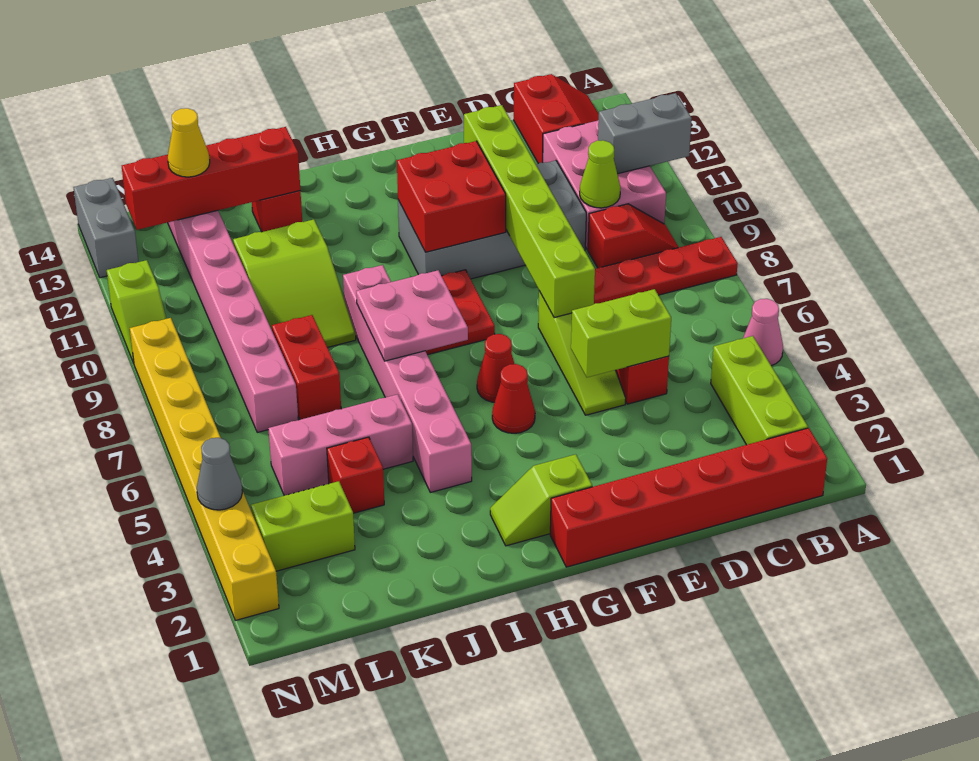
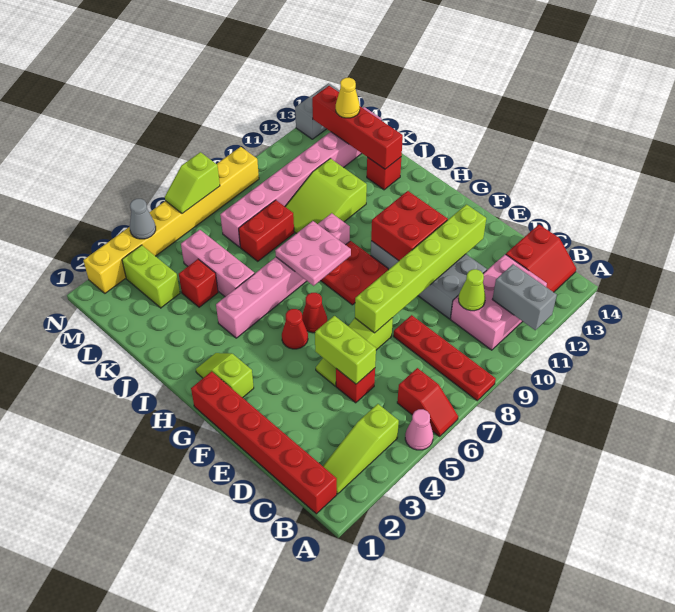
lime brick B2:B4 level 1 -> lime slope B2:B4 level 1 top 4
red slope B9:C9 level 1 top C -> red slope A6:B6 level 1 top B
lime slope N10:N11 level 1 top 11 -> lime slope N6:N7 level 2 top 7

